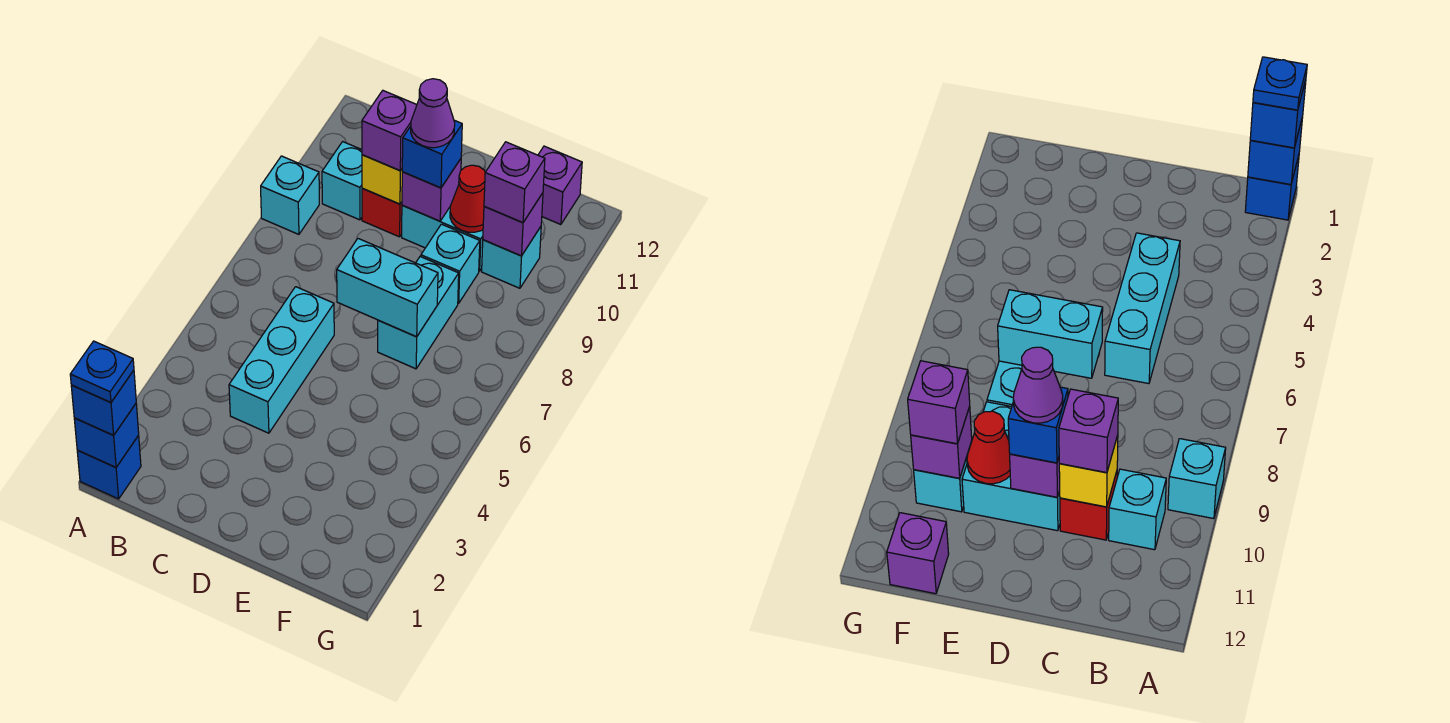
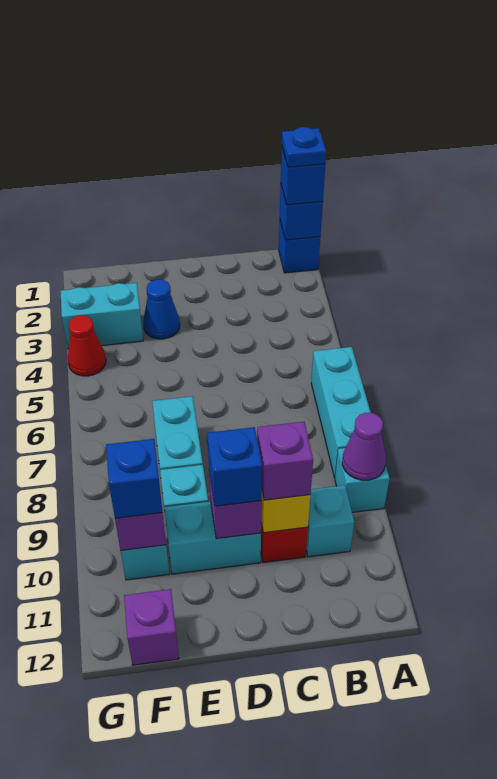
cyan brick C4:C6 level 1 -> cyan brick A6:A8 level 1
cyan brick D7:E7 level 2 -> cyan brick F3:G3 level 1
purple cone D10 level 4 -> purple cone A9 level 2
none -> blue cone E3 level 1
red cone E10 level 2 -> red cone G4 level 1
purple brick F10 level 3 -> blue brick F10 level 3

